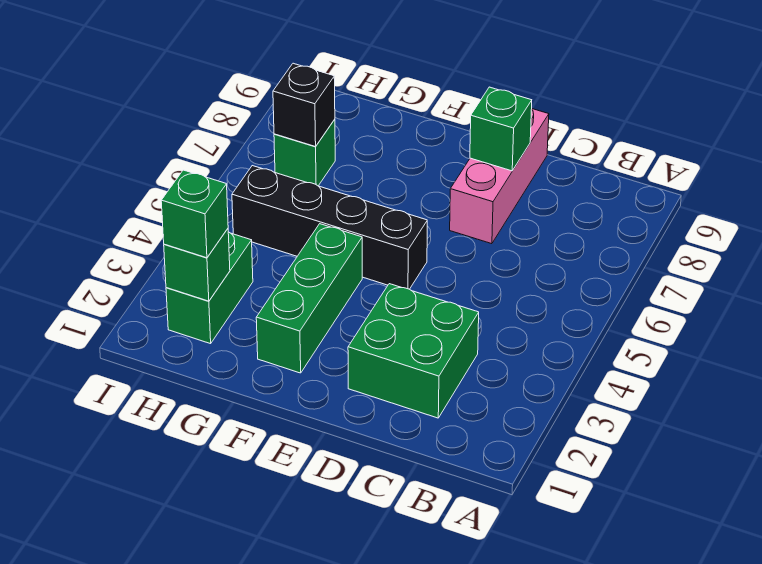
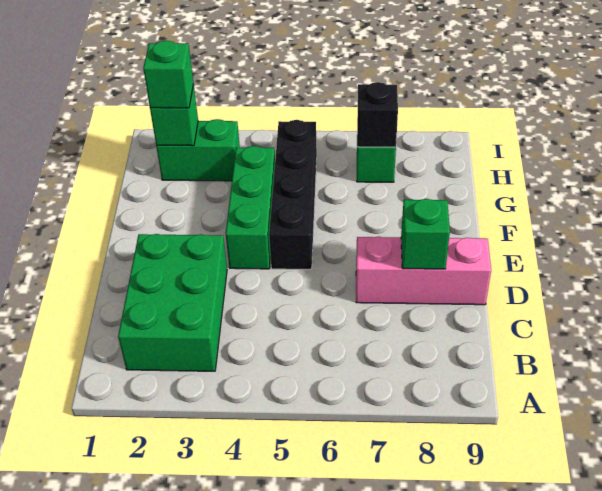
green brick C2:D3 level 1 -> green brick B2:D3 level 1
green brick F2:F4 level 1 -> green brick E4:G4 level 1

